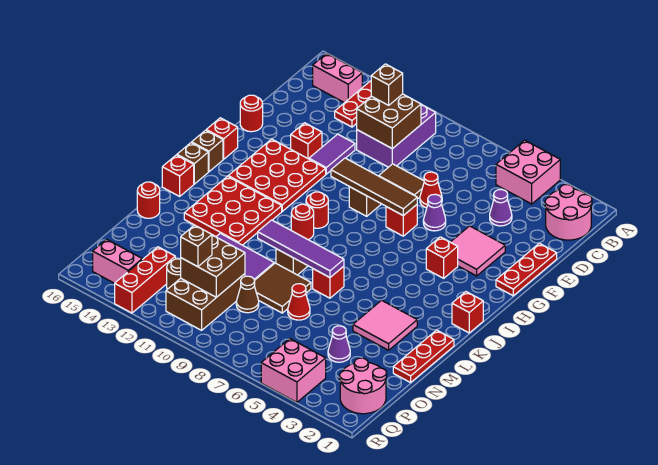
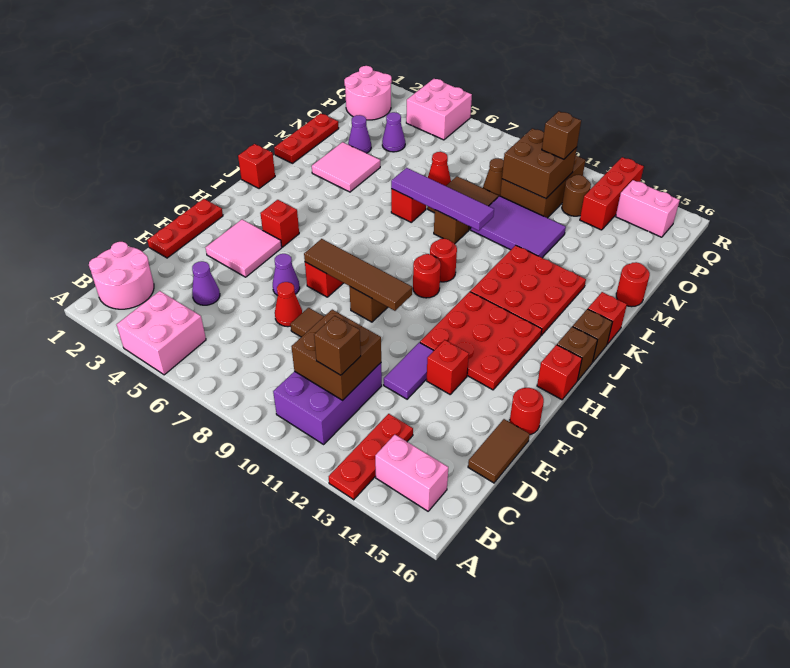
none -> brown tile D16:E16 level 1
none -> purple cone N3 level 1

